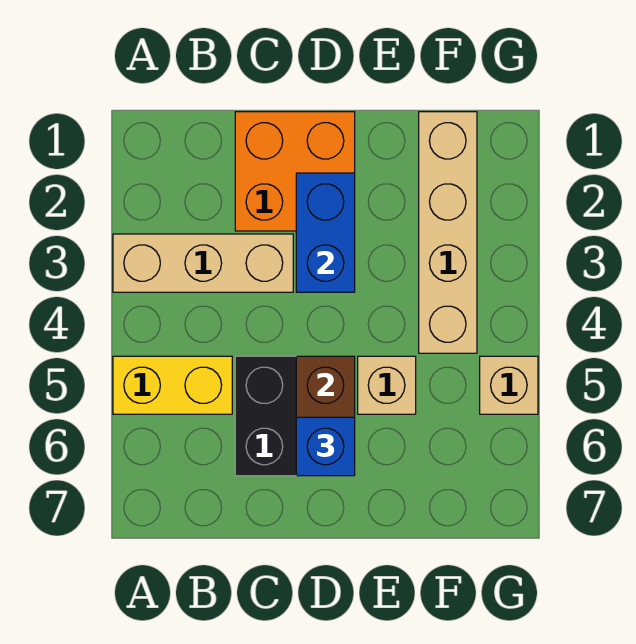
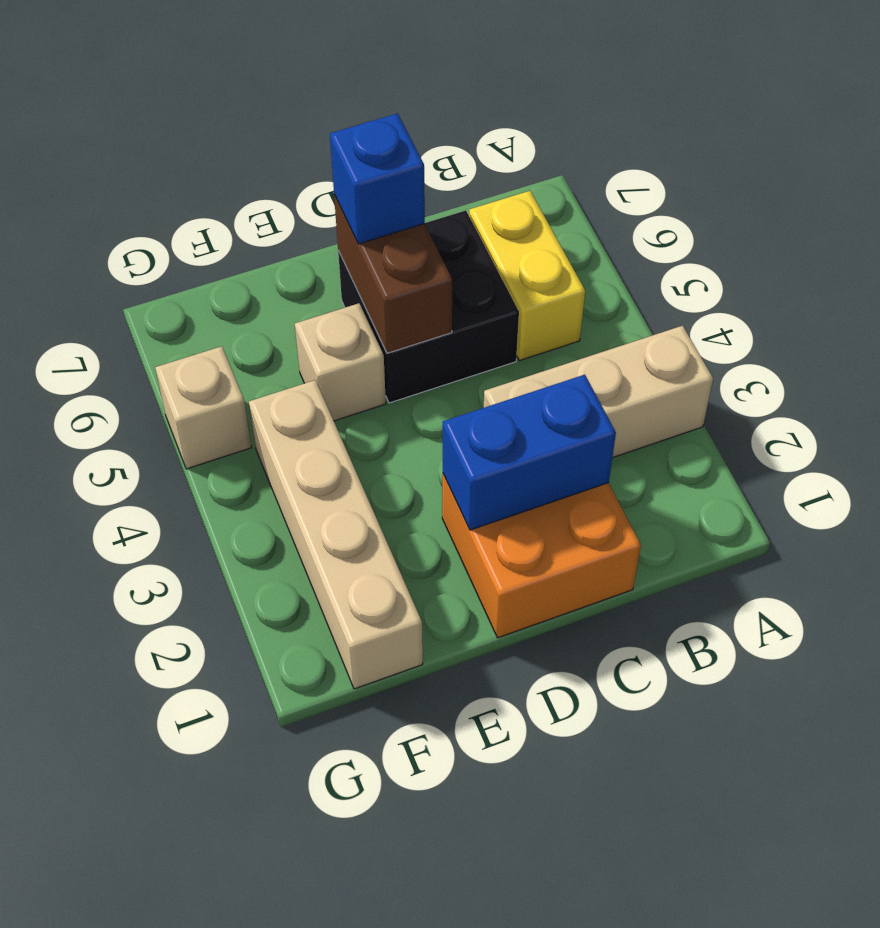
yellow brick A5:B5 level 1 -> yellow brick B5:B6 level 1
blue brick D2:D3 level 2 -> blue brick C2:D2 level 2

